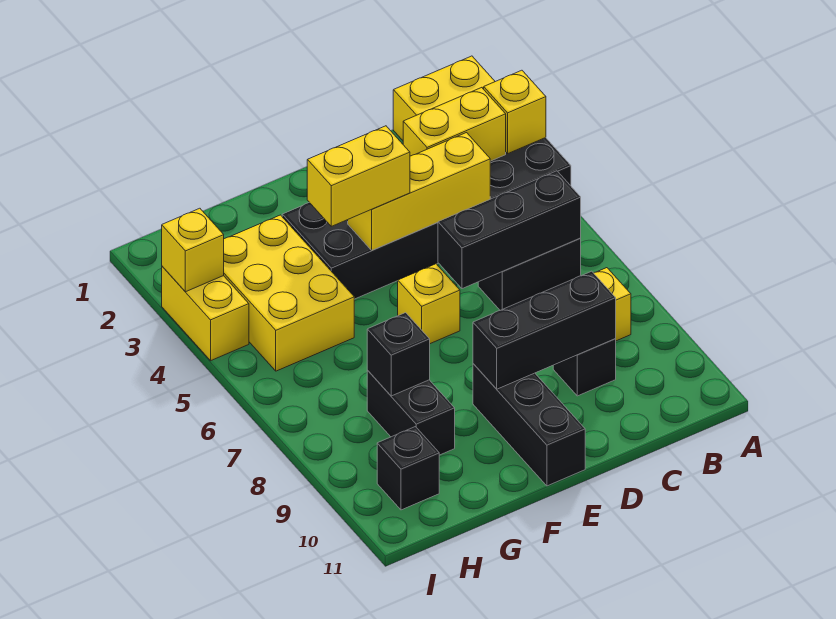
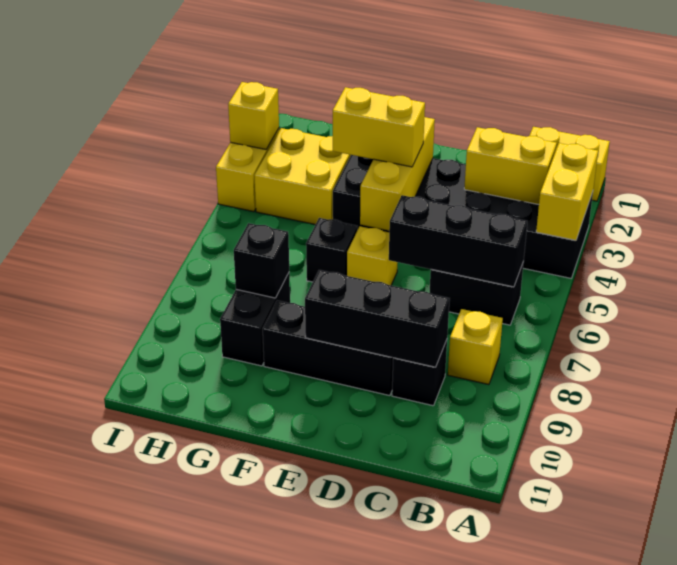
yellow brick A3 level 2 -> yellow brick A3:A4 level 2
yellow brick C4:E4 level 2 -> yellow brick E3:E5 level 2
black brick E9:E11 level 1 -> black brick D9:F9 level 1
yellow brick G3:H5 level 1 -> yellow brick G3:H4 level 1
black brick H10 level 1 -> black brick F6 level 1

